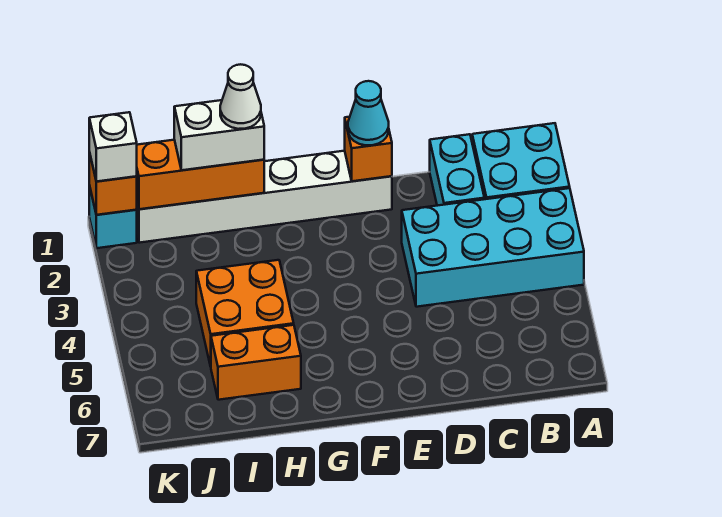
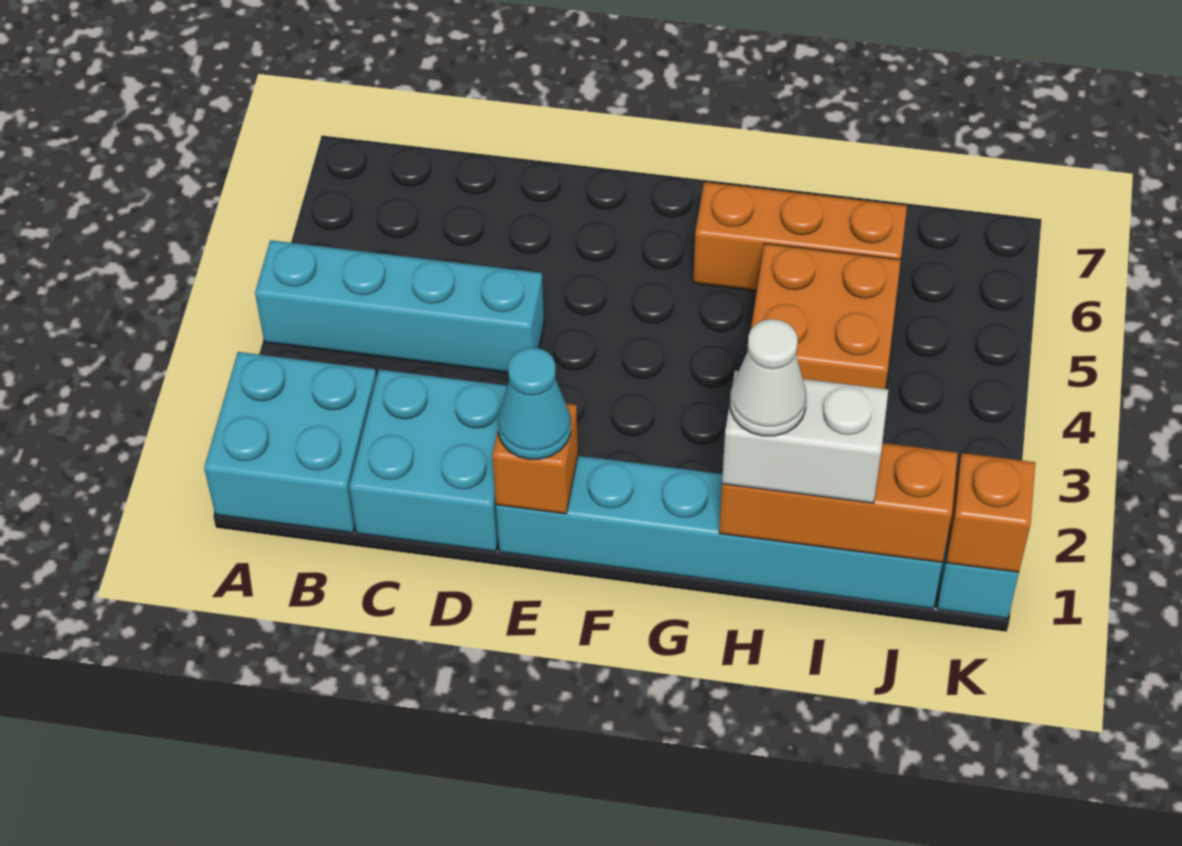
cyan brick A3:D4 level 1 -> cyan brick A4:D4 level 1
cyan brick C1:C2 level 1 -> cyan brick C1:D2 level 1
white brick E1:J1 level 1 -> cyan brick E1:J1 level 1
orange brick H6:I6 level 1 -> orange brick G6:I6 level 1
white brick K1 level 3 -> none

